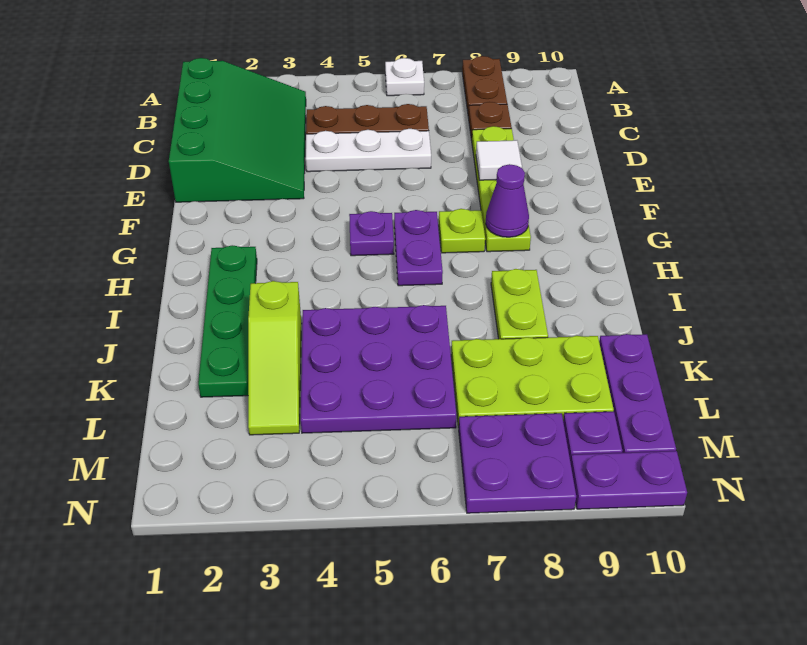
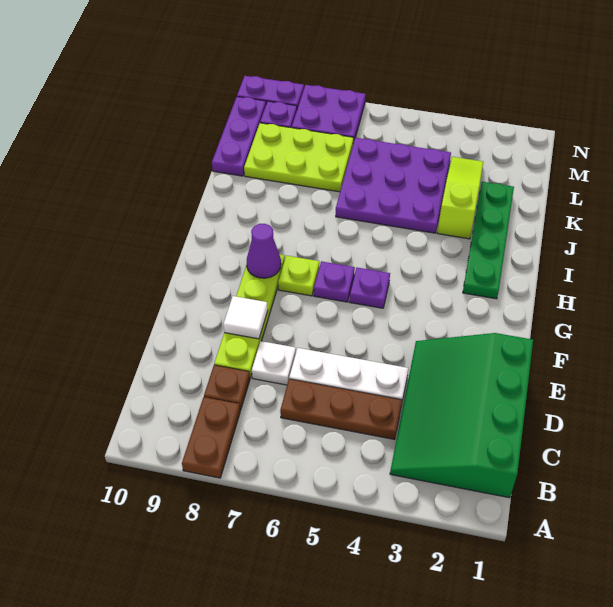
white plate A6 level 1 -> white plate D7 level 1
purple plate G6:H6 level 1 -> purple plate G6 level 1
lime plate I8:J8 level 1 -> none

